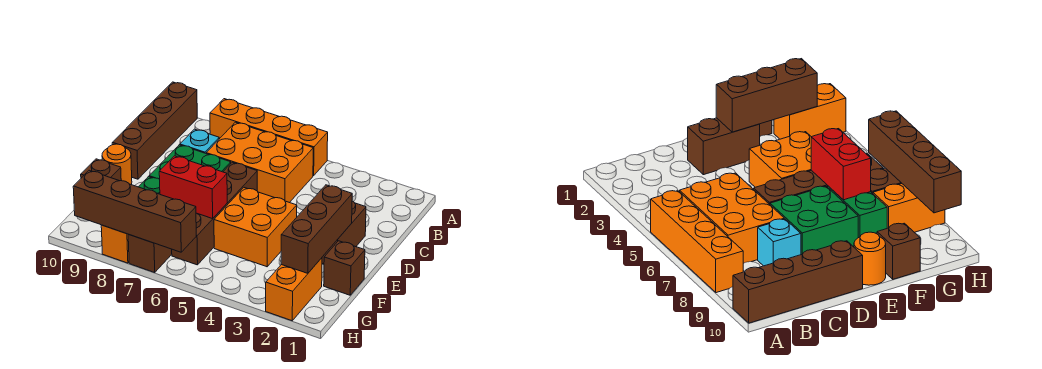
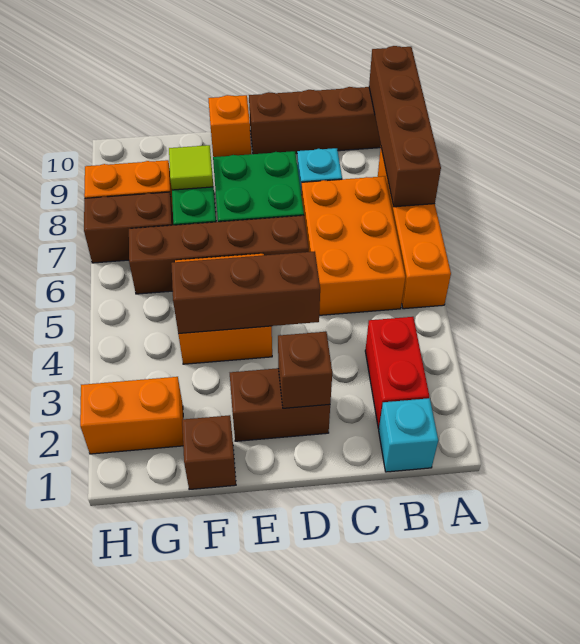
none -> cyan brick B1 level 1
brown brick E2:G2 level 2 -> brown brick D4:F4 level 2
orange round brick E10 level 1 -> orange brick E10 level 1
red brick F6:F7 level 2 -> red brick B2:B3 level 1
none -> lime tile F8 level 2
brown brick F10 level 1 -> brown brick D2 level 2
brown brick H6:H9 level 2 -> brown brick A7:A10 level 2

